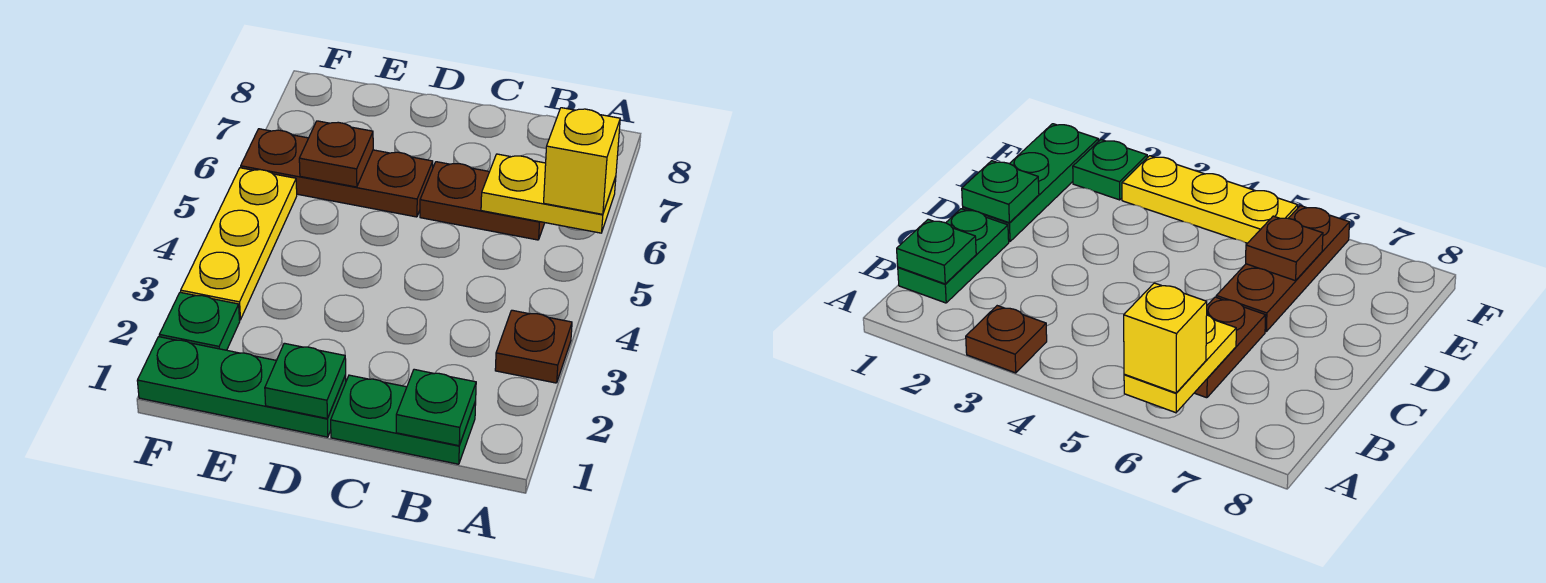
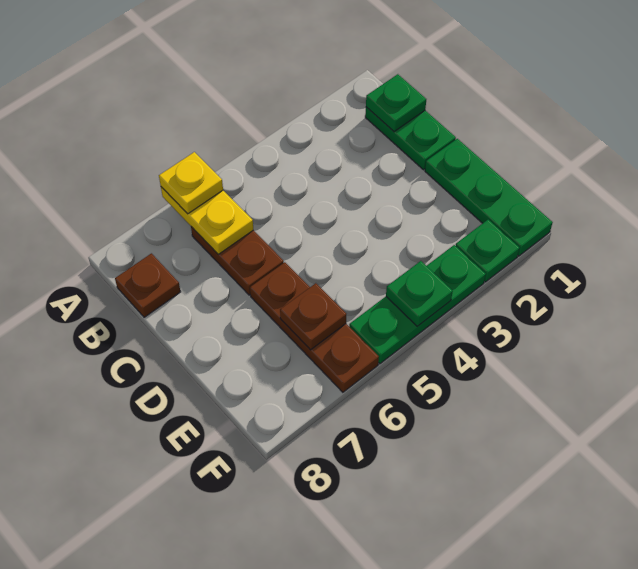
brown plate A3 level 1 -> brown plate B8 level 1
yellow brick A6 level 3 -> yellow plate A6 level 3
green plate D1 level 2 -> green plate F4 level 2
yellow plate F3:F5 level 1 -> green plate F3:F5 level 1

